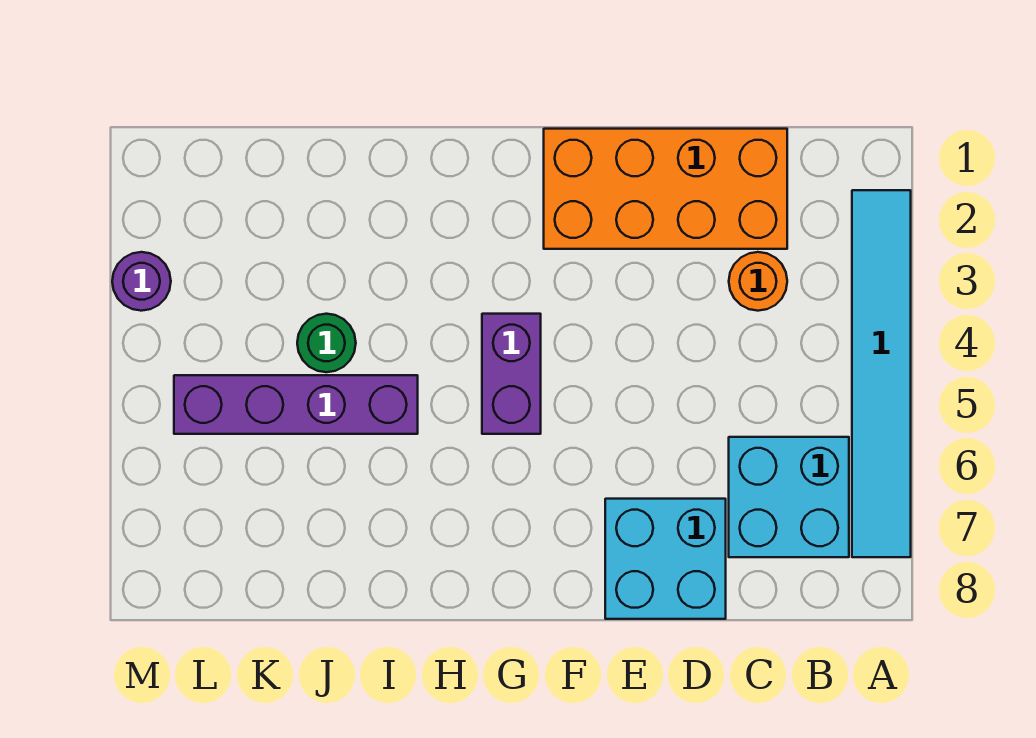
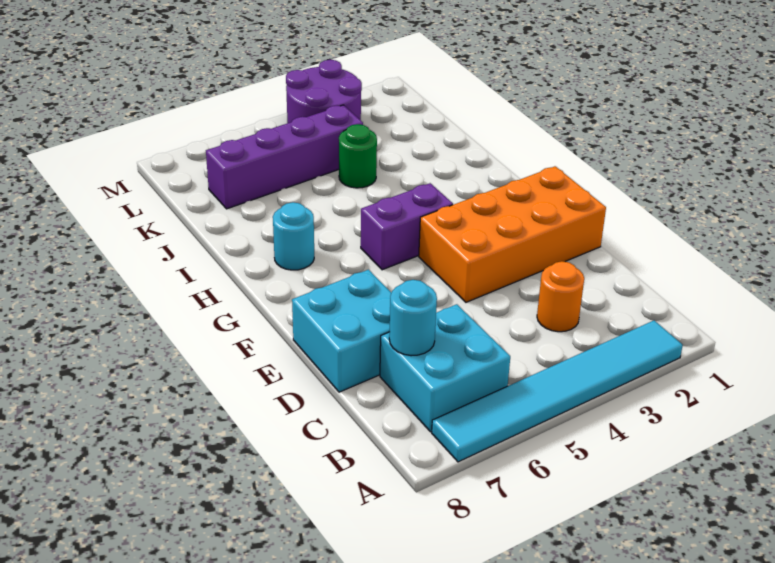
orange brick C1:F2 level 1 -> orange brick E1:F4 level 1
none -> cyan round brick C7 level 2
none -> cyan round brick H7 level 1
purple brick I5:L5 level 1 -> purple brick K4:K7 level 1
purple round brick M3 level 1 -> purple round brick L3:M4 level 1

